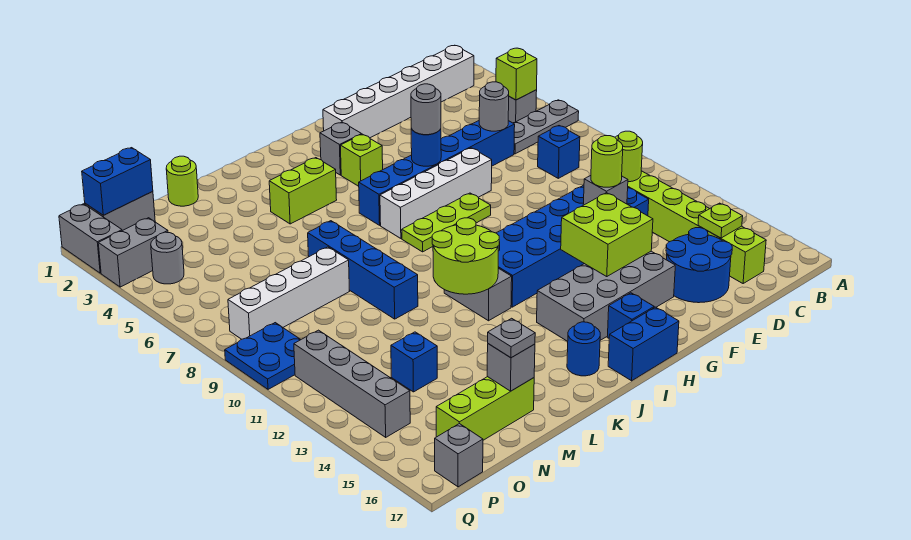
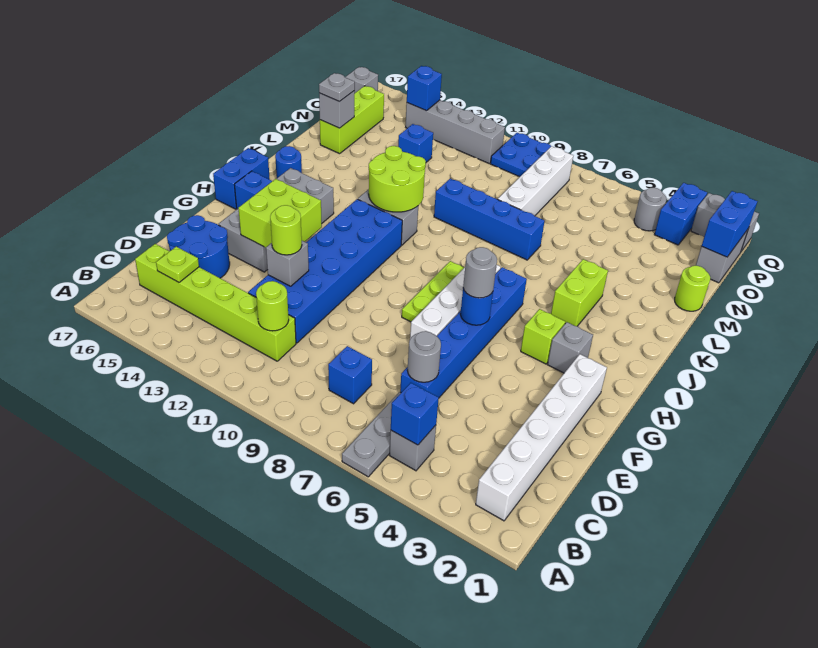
lime brick B5 level 2 -> blue brick B5 level 2
grey brick P3:Q3 level 1 -> blue brick P3:Q3 level 1
none -> blue brick P14 level 2

